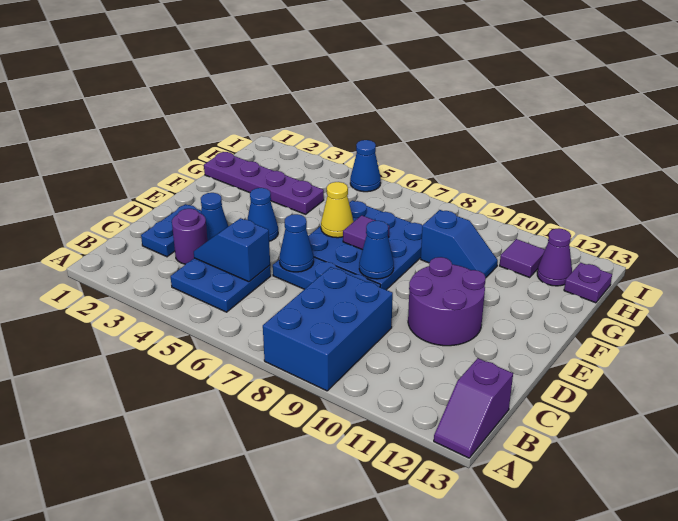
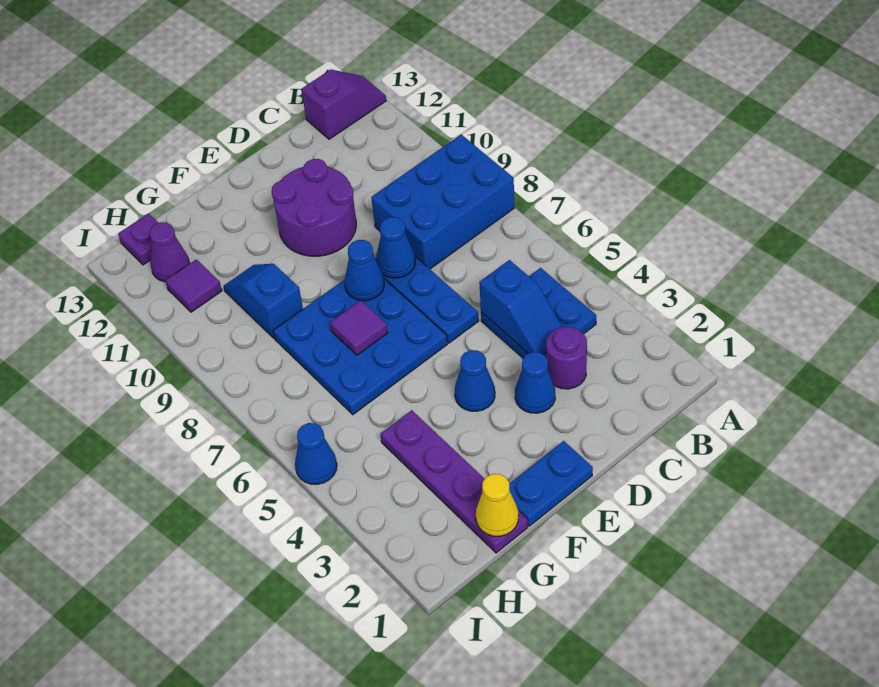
blue plate C2:D2 level 1 -> blue plate E1:F1 level 1
blue cone D6 level 2 -> blue cone D8 level 2
yellow cone F6 level 2 -> yellow cone G1 level 2

